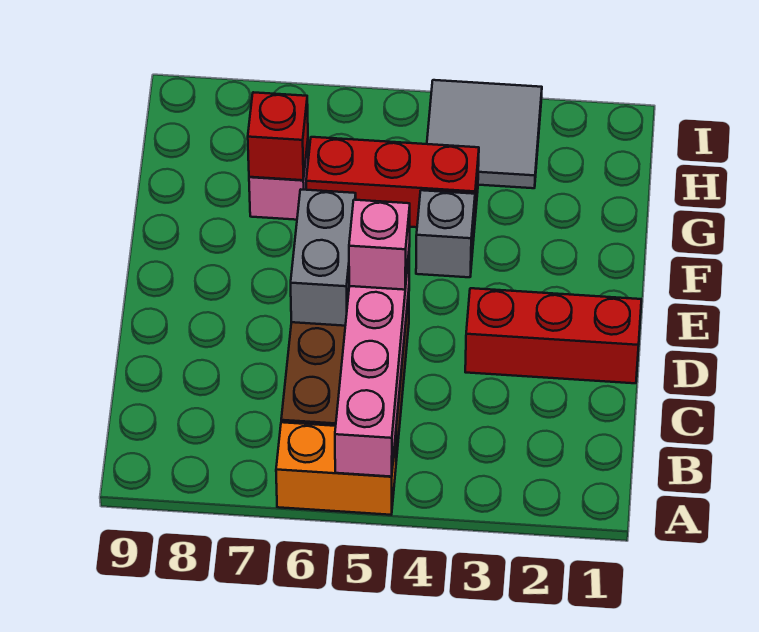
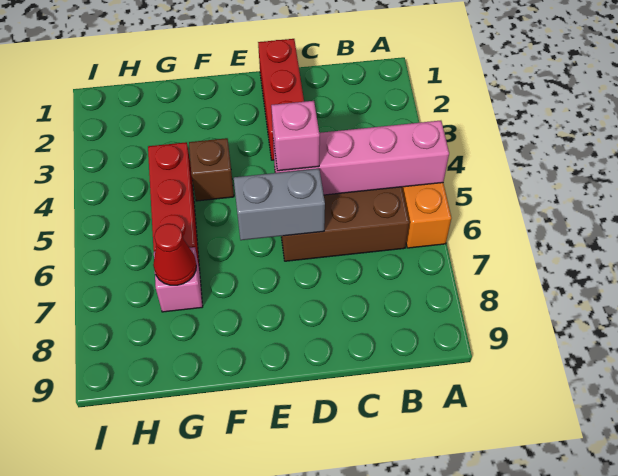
grey brick F4 level 1 -> brown brick F4 level 1
red brick G7 level 2 -> red cone G7 level 2
grey tile H3:I4 level 1 -> none

